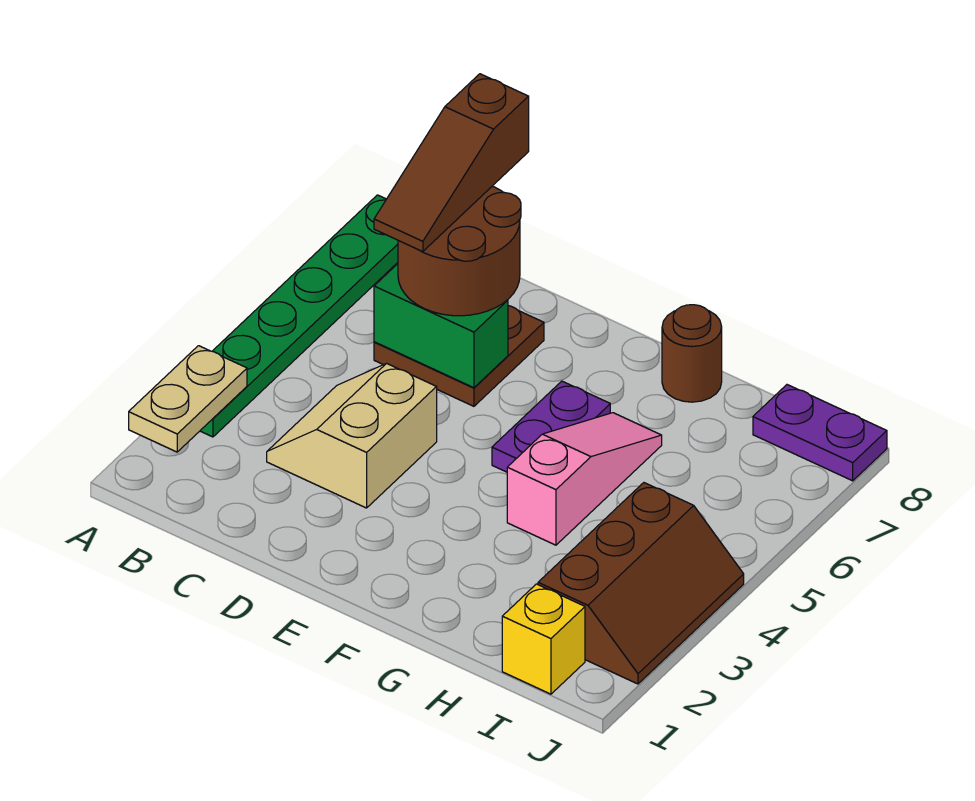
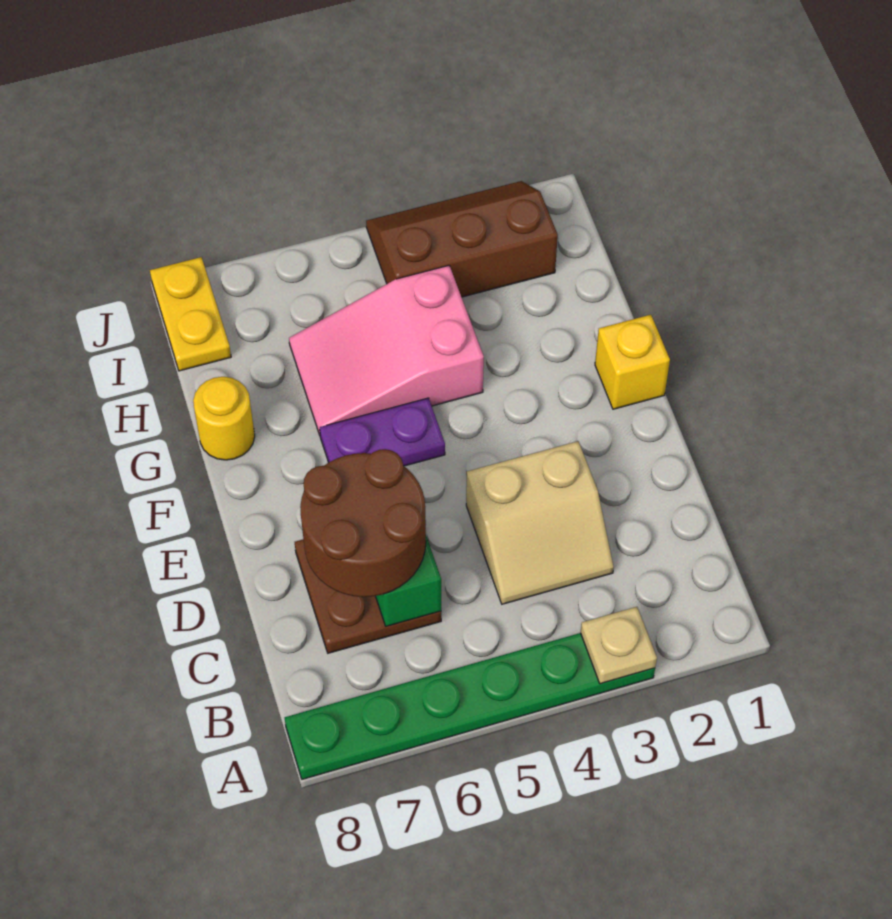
tan plate A2:A3 level 2 -> tan plate A3 level 2
brown slope C6:C8 level 4 top 8 -> none
pink slope G4:G6 level 1 top 4 -> pink slope G4:H6 level 1 top 4
brown round brick G8 level 1 -> yellow round brick G8 level 1
yellow brick I1 level 1 -> yellow brick F1 level 1
purple plate I8:J8 level 1 -> yellow plate I8:J8 level 1

